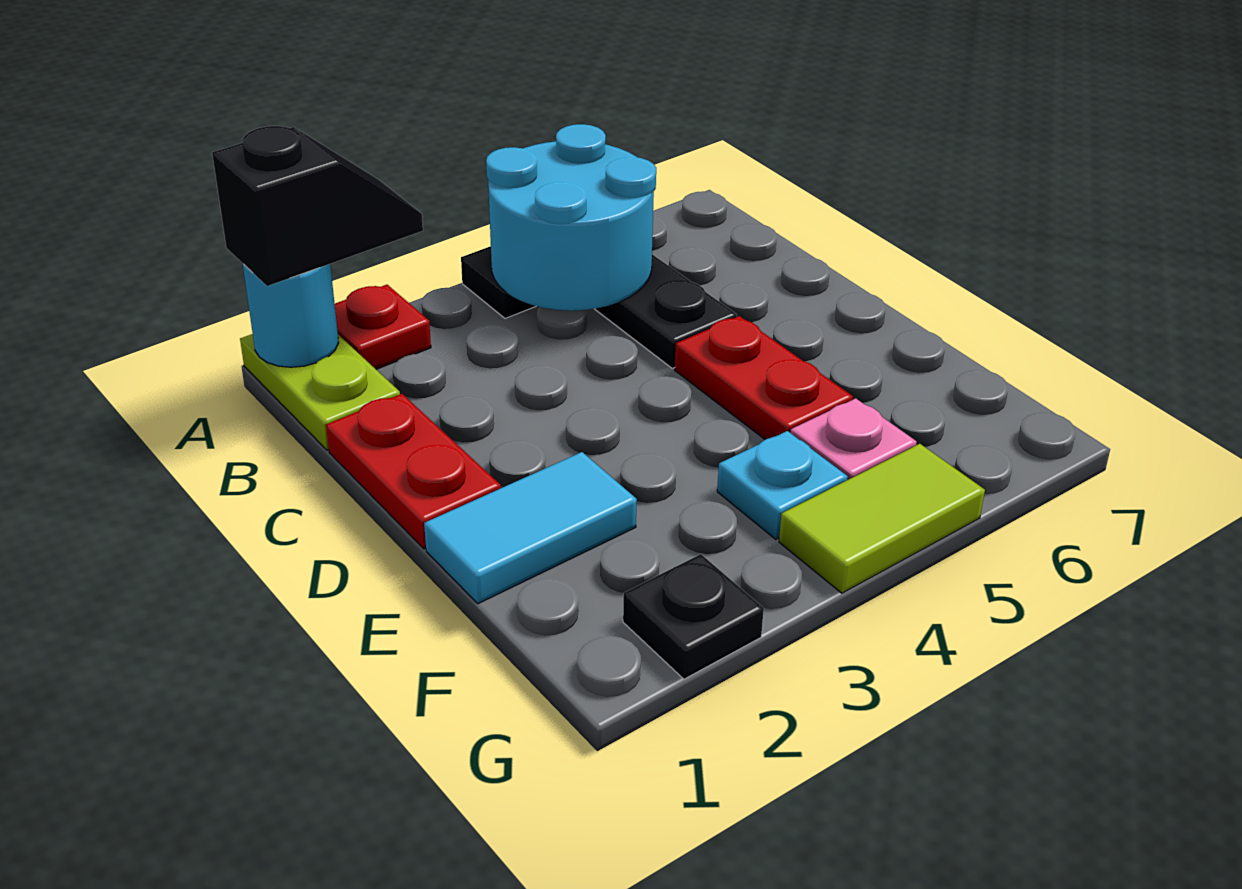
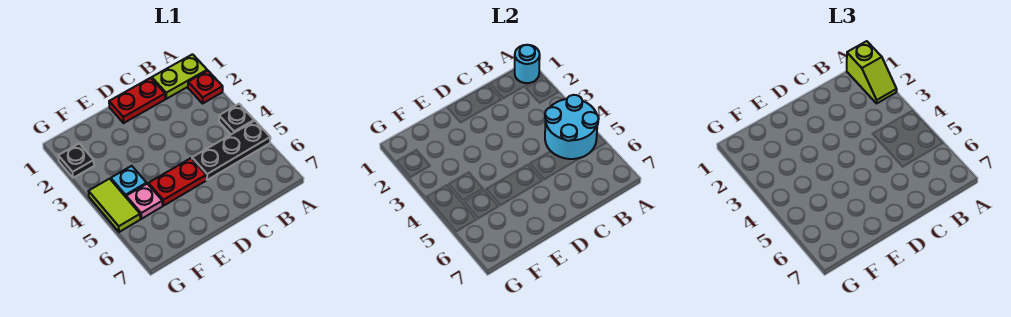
black slope A1:A2 level 3 top 1 -> lime slope A1:A2 level 3 top 1
cyan tile E1:E2 level 1 -> none

